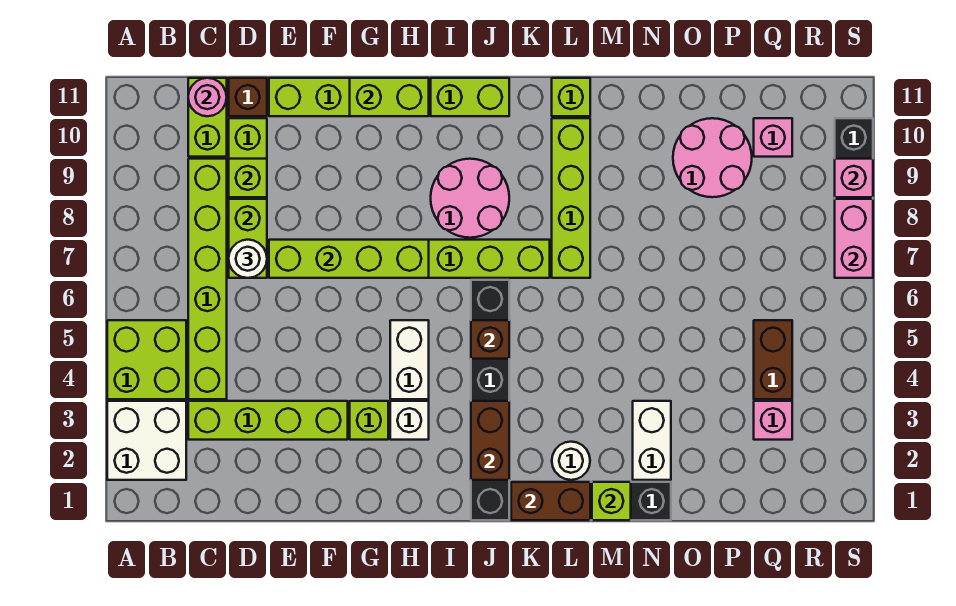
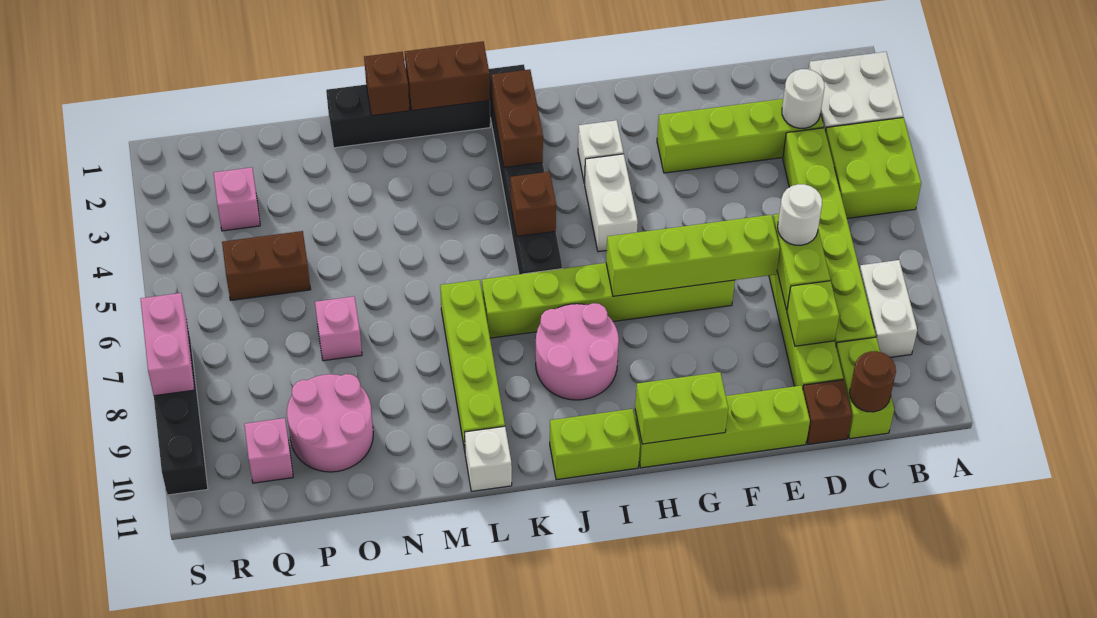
pink round brick C11 level 2 -> brown round brick C11 level 2
lime brick G3 level 1 -> none
white round brick L2 level 1 -> white round brick C3 level 2
lime brick L11 level 1 -> white brick L11 level 1
lime brick M1 level 2 -> brown brick M1 level 2
white brick N2:N3 level 1 -> white brick B8:B9 level 1
brown brick Q4:Q5 level 1 -> brown brick P5:Q5 level 1
pink brick S9 level 2 -> pink brick O7 level 1

